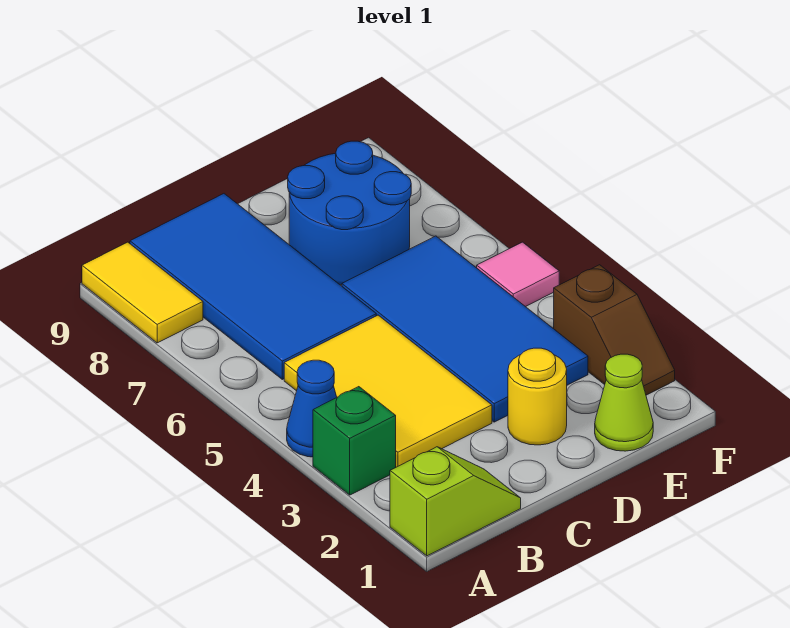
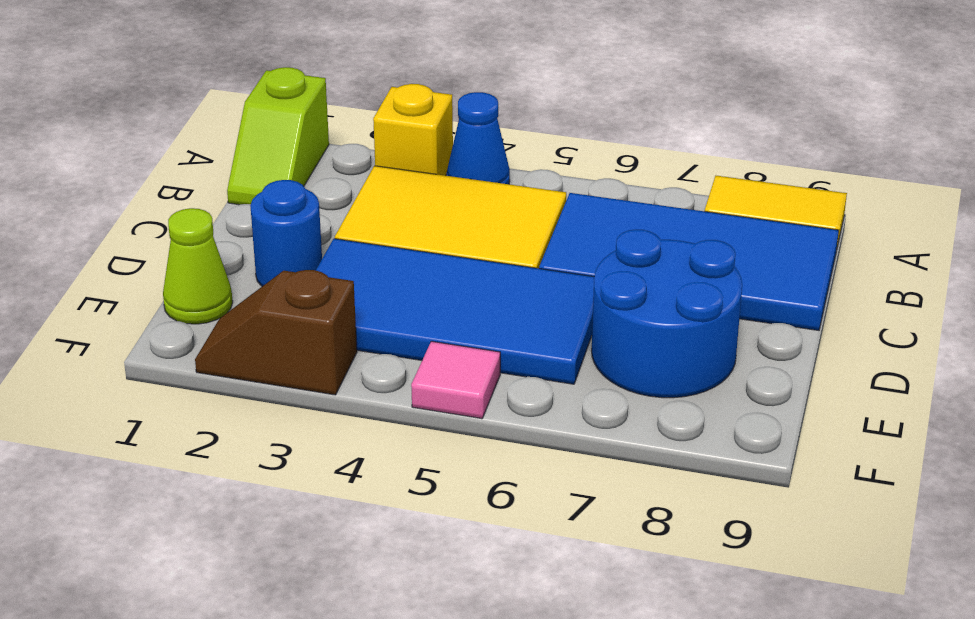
green brick A3 level 1 -> yellow brick A3 level 1
yellow round brick D2 level 1 -> blue round brick D2 level 1

